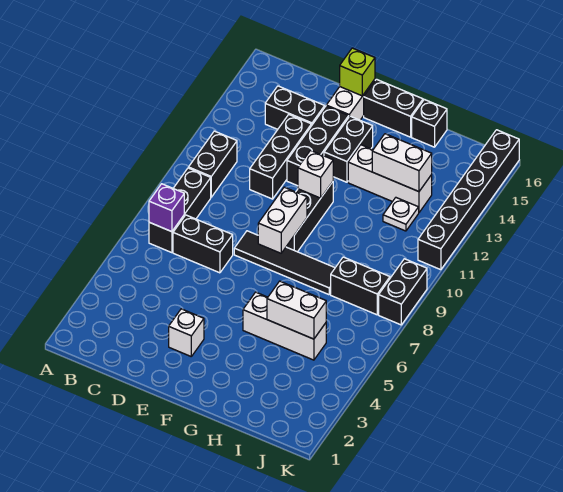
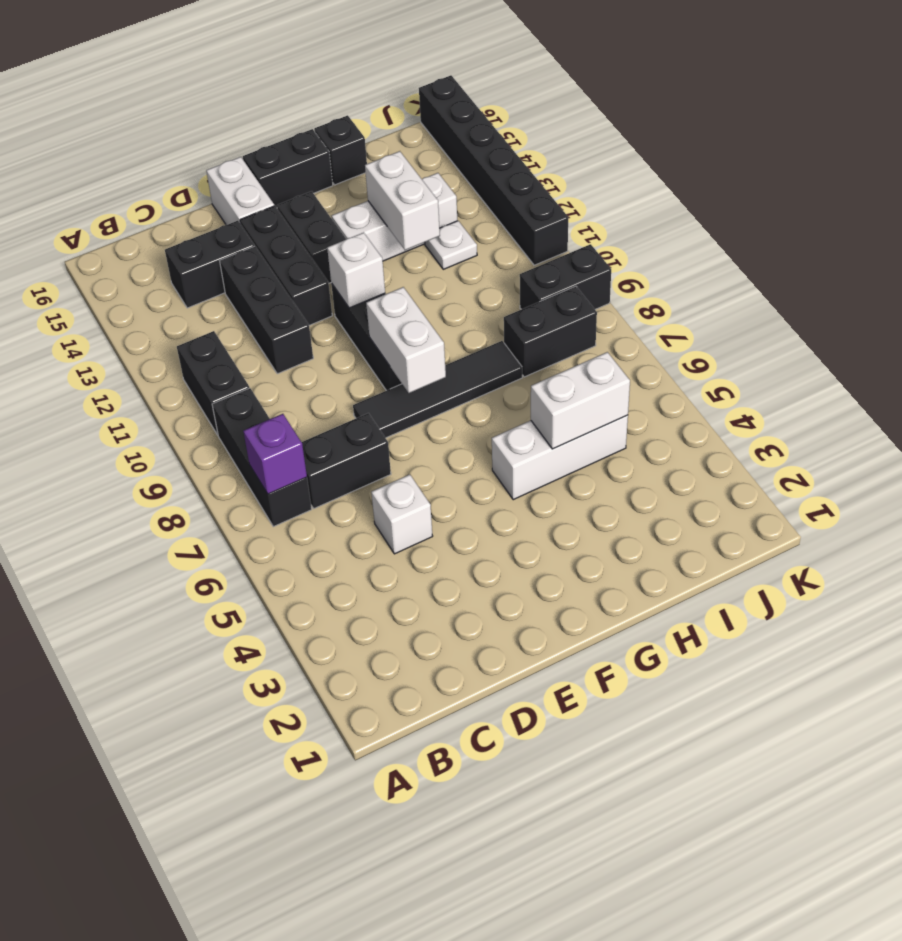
white brick E3 level 1 -> white brick D5 level 1
lime brick E16 level 2 -> none
white brick H13:I13 level 2 -> white brick H12:H13 level 2
black brick K8:K9 level 1 -> black brick J9:K9 level 1

